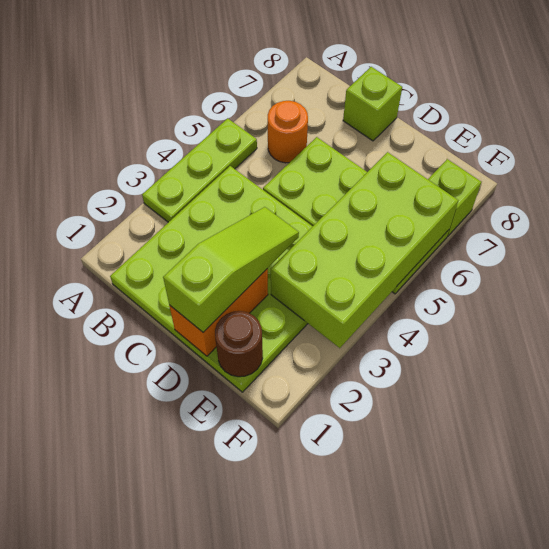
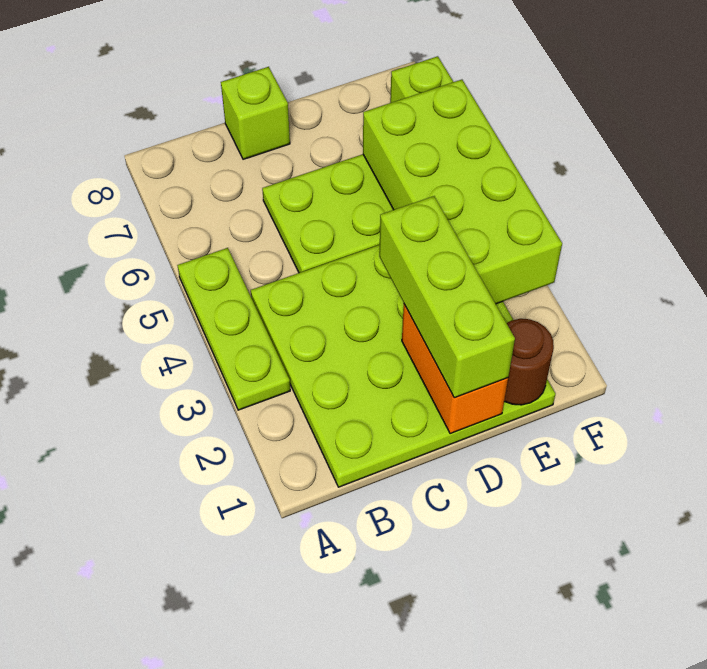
orange round brick B6 level 1 -> none
lime slope D1:D3 level 3 top 1 -> lime brick D1:D3 level 3

